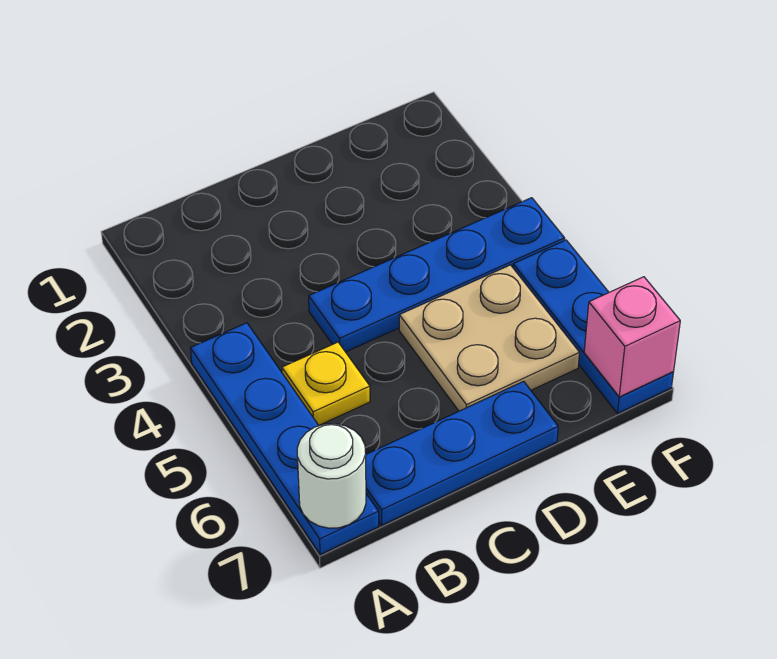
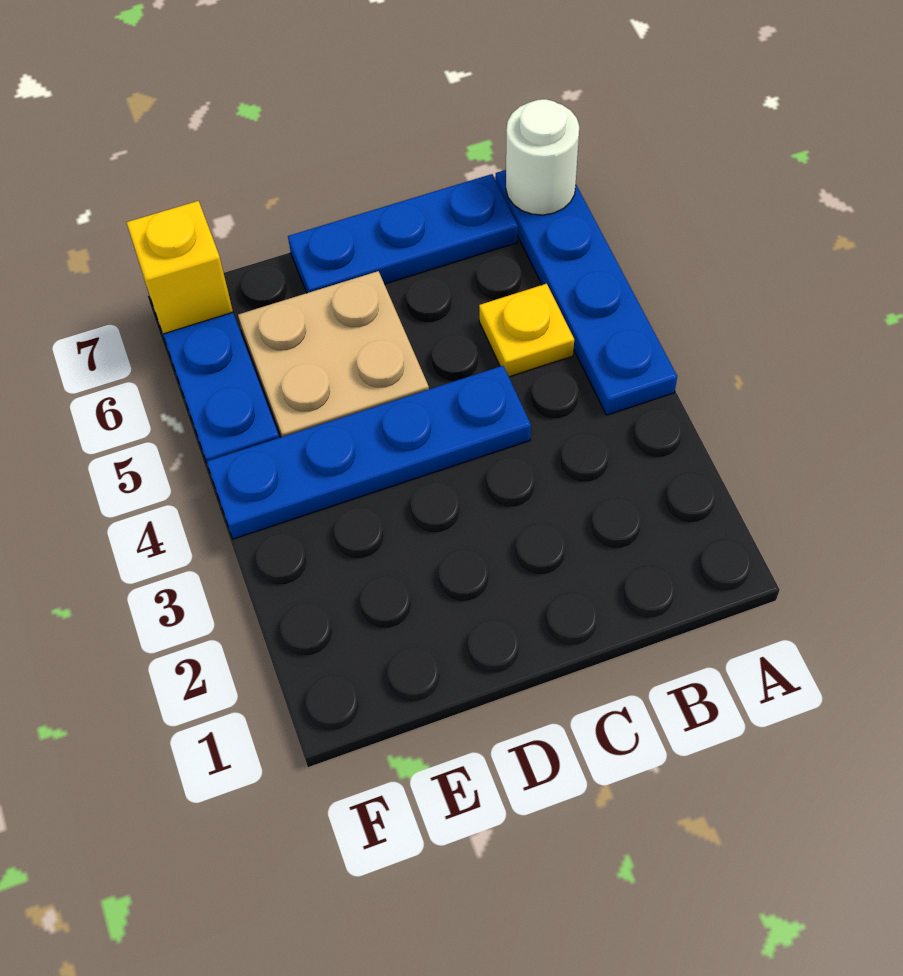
pink brick F7 level 2 -> yellow brick F7 level 2

